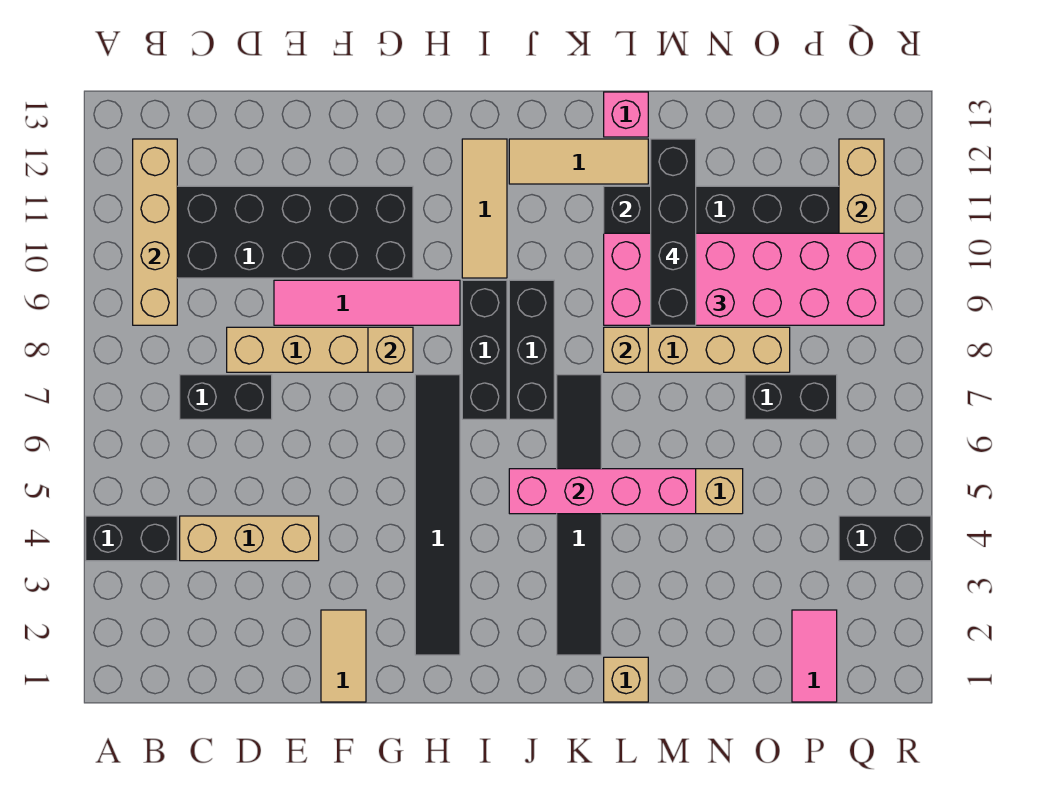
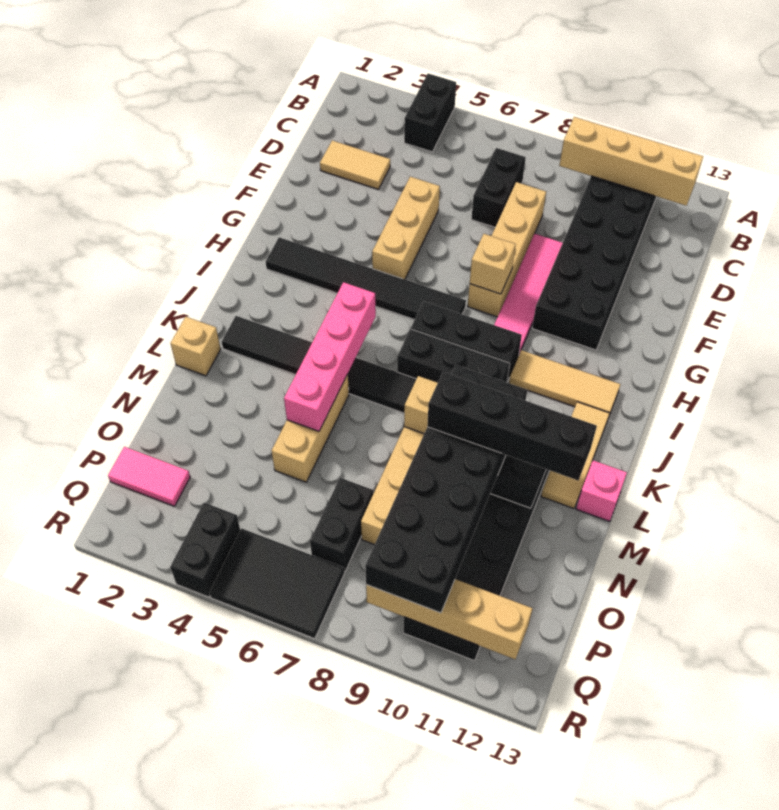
tan brick C4:E4 level 1 -> tan brick E5:G5 level 1
tan tile F1:F2 level 1 -> tan tile D2:D3 level 1
pink brick L9:Q10 level 3 -> black brick L9:Q10 level 3
none -> black tile Q5:R7 level 1

